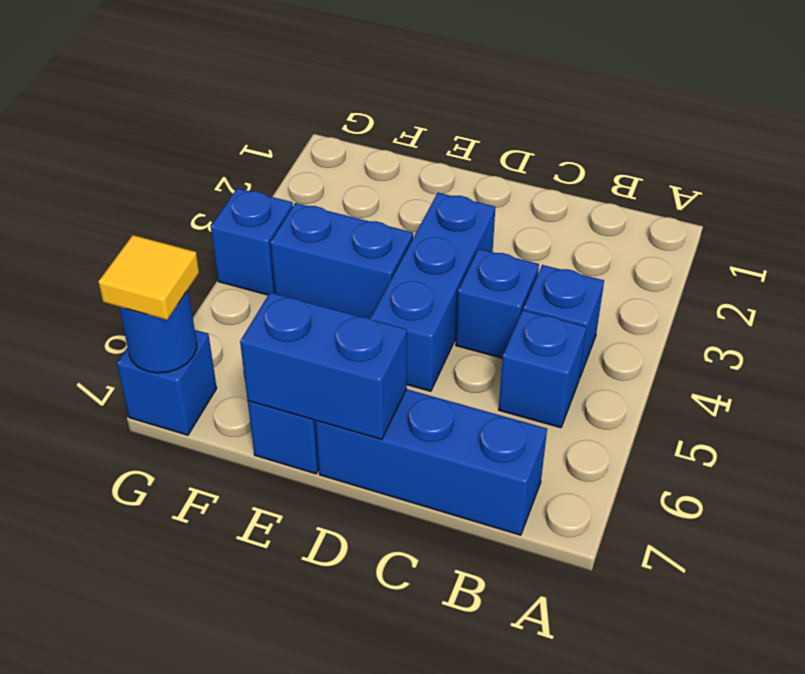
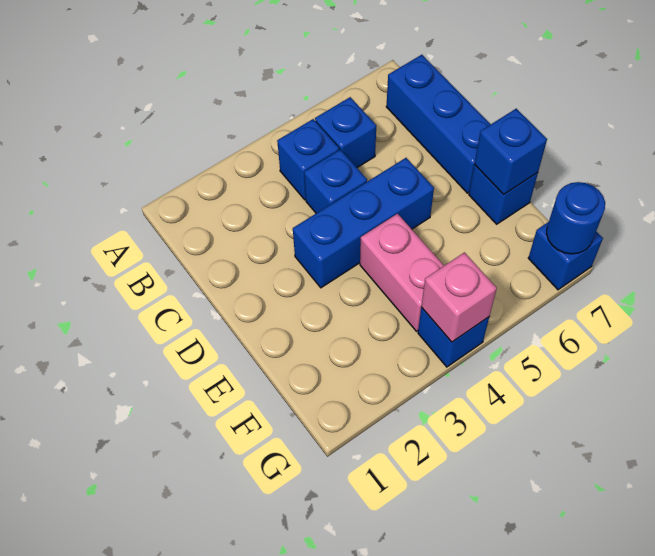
blue brick D7:E7 level 2 -> blue brick E7 level 2
blue brick E4:F4 level 1 -> pink brick E4:F4 level 1
none -> pink brick G4 level 2
yellow tile G7 level 3 -> none

